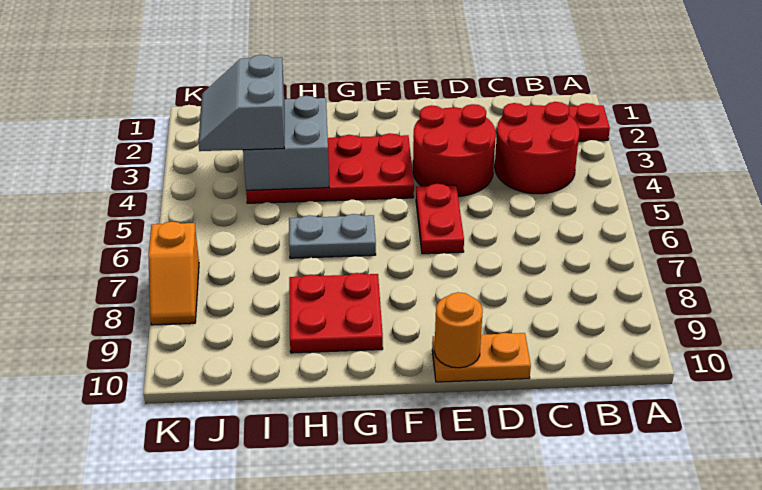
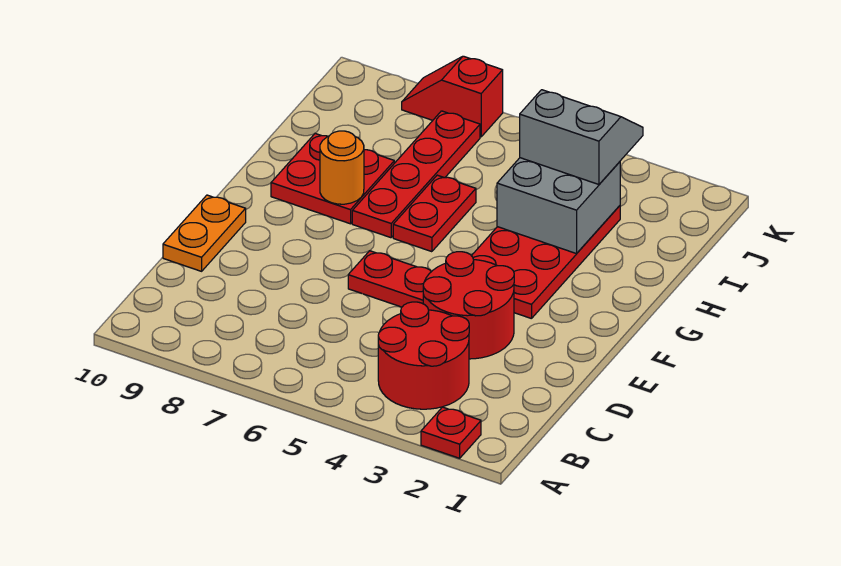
orange round brick E10 level 2 -> orange round brick G8 level 2
grey plate G6:H6 level 1 -> red plate G6:H6 level 1
none -> red plate G7:J7 level 1
orange slope K7:K8 level 1 top 7 -> red slope K7:K8 level 1 top 7

